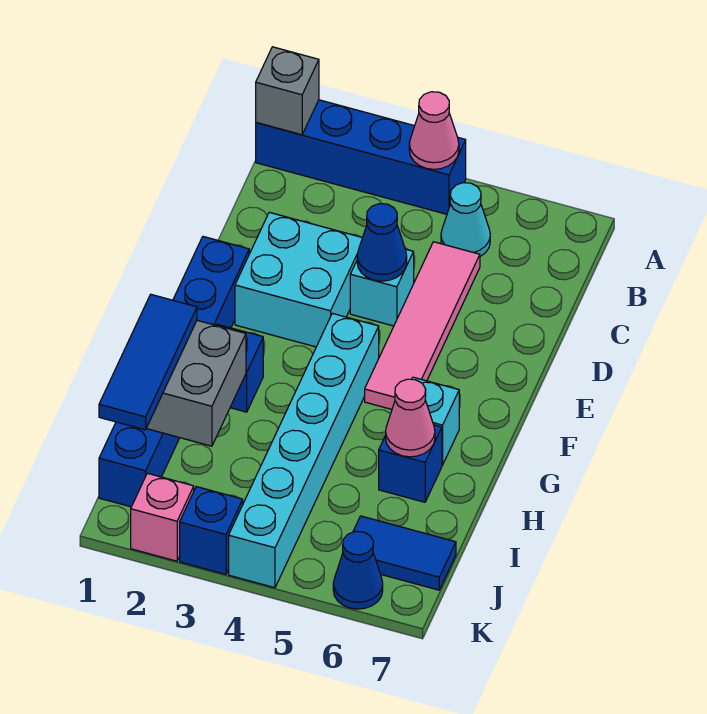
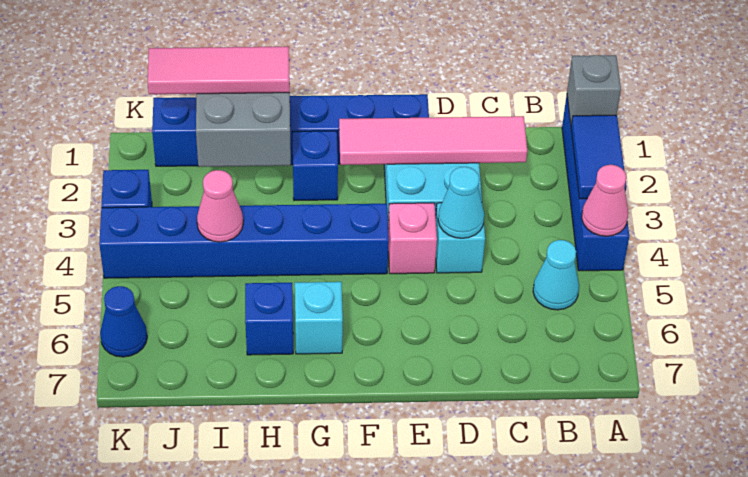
pink tile C5:F5 level 1 -> pink tile C2:F2 level 2
blue cone D4 level 2 -> cyan cone D4 level 2
cyan brick F4:K4 level 1 -> blue brick F4:K4 level 1
blue tile H1:J1 level 3 -> pink tile H1:J1 level 3
pink cone H6 level 2 -> pink cone I4 level 2
blue tile J6:J7 level 1 -> blue tile A2:A3 level 2
pink brick K2 level 1 -> pink brick E4 level 1

